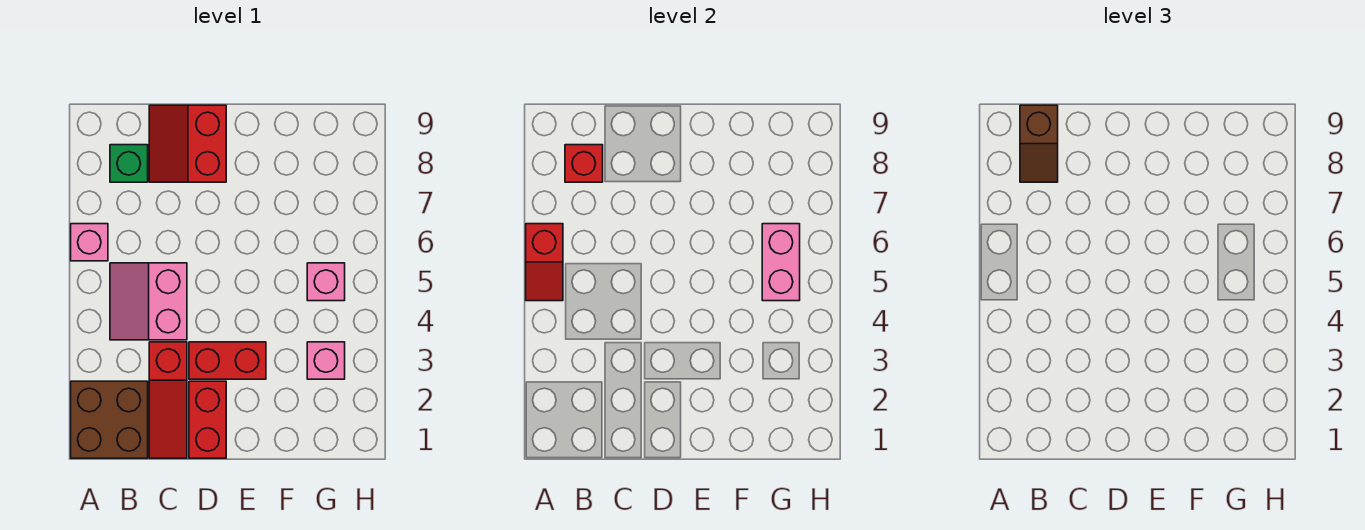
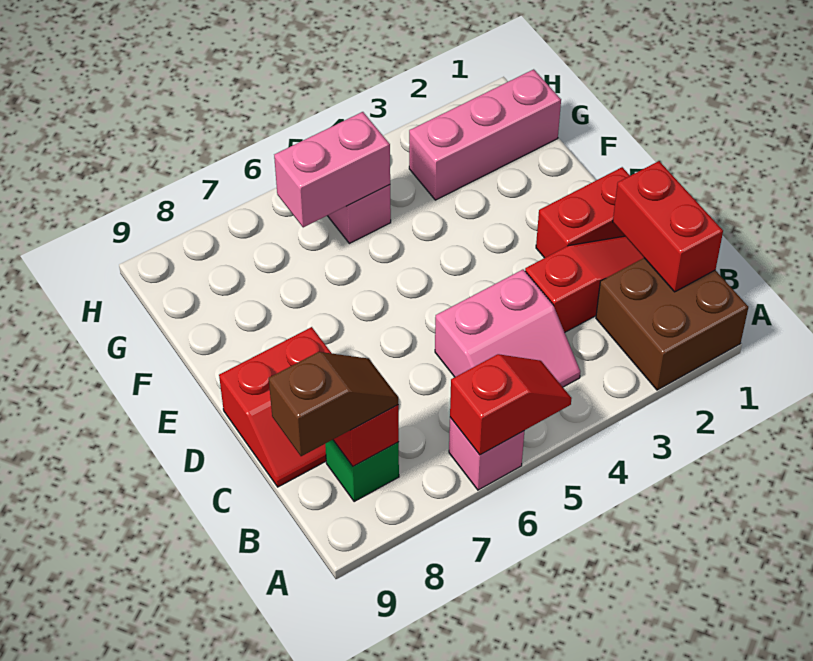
red brick D3:E3 level 1 -> red brick B1:C1 level 2
pink brick G3 level 1 -> pink brick G1:G3 level 1

